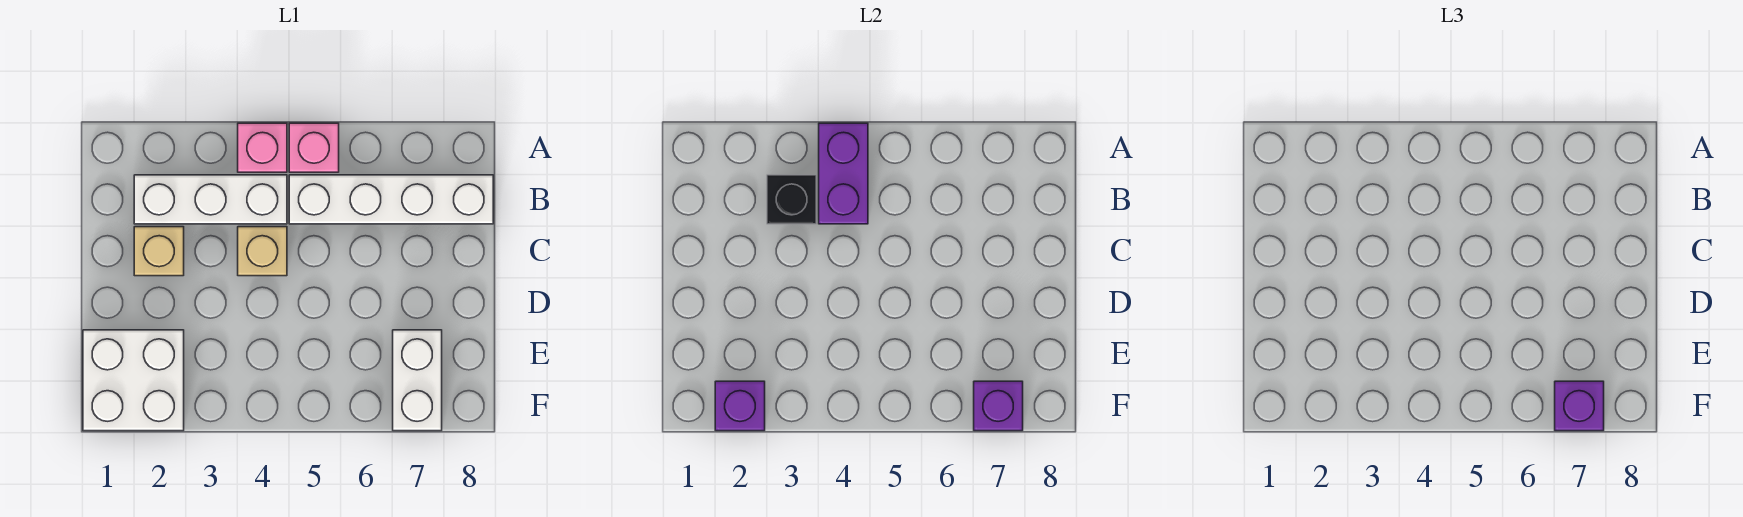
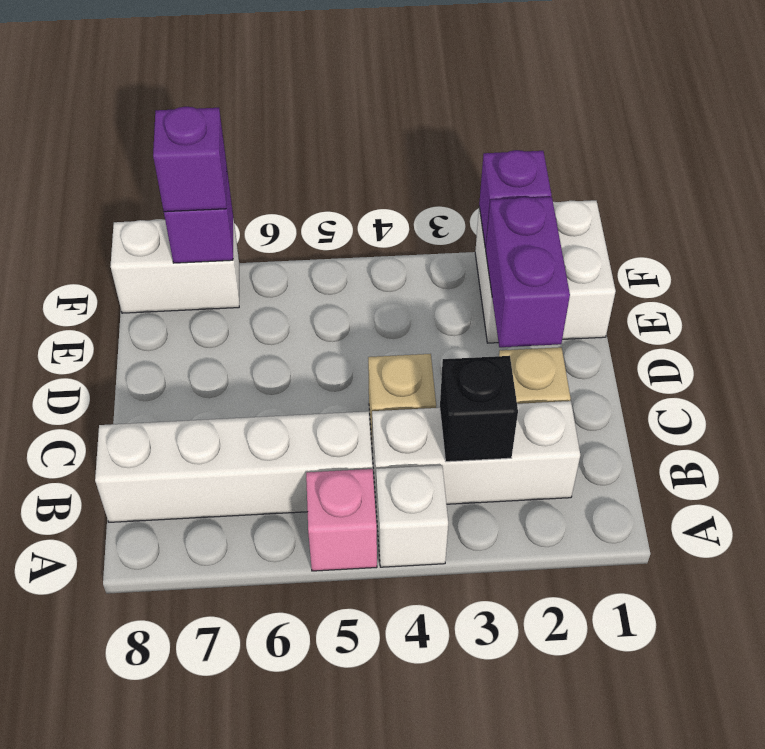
pink brick A4 level 1 -> white brick A4 level 1
purple brick A4:B4 level 2 -> purple brick D2:E2 level 2
white brick E7:F7 level 1 -> white brick F7:F8 level 1

